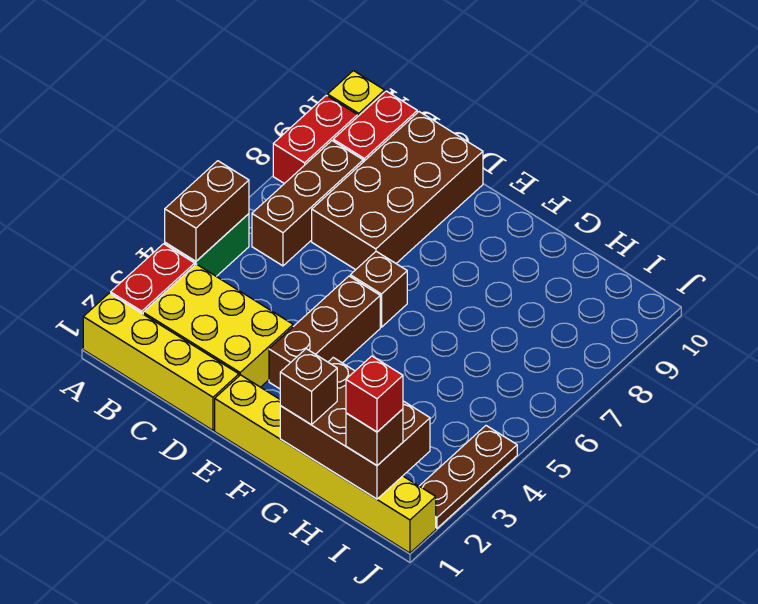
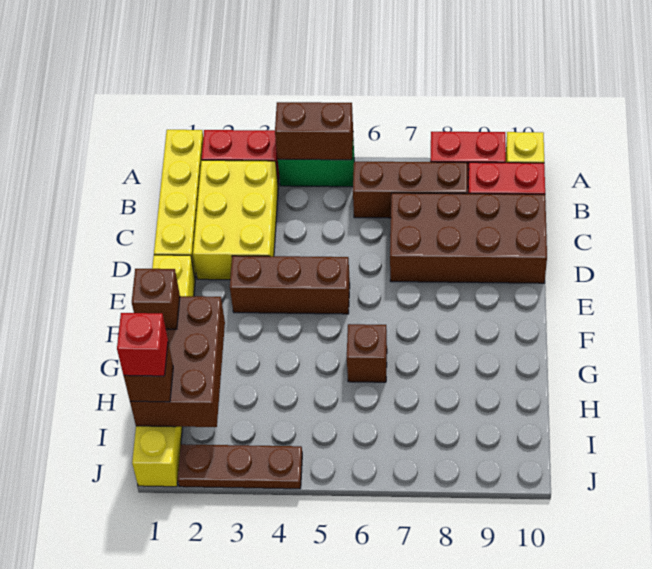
brown brick E6 level 1 -> brown brick G6 level 1

